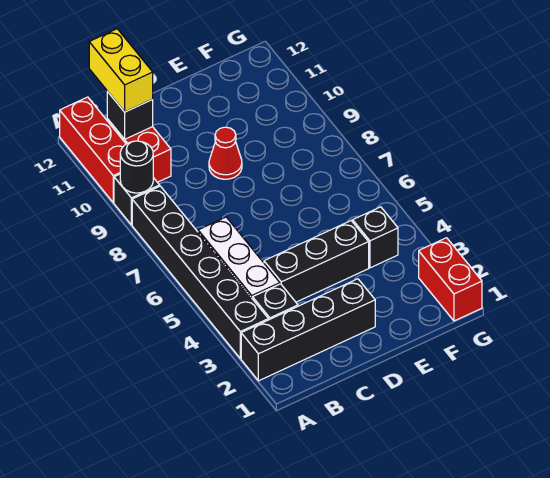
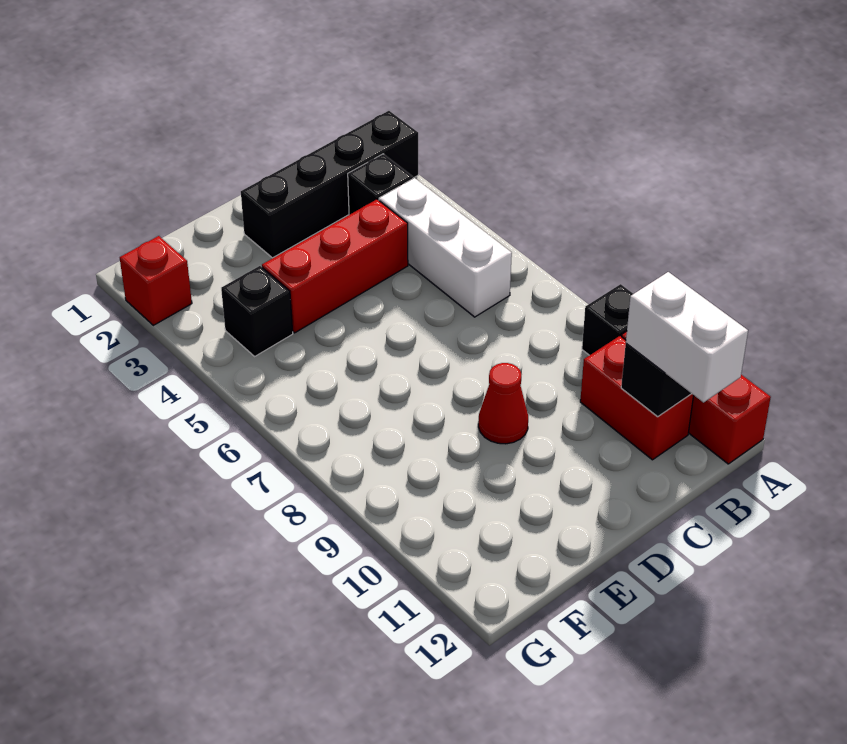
black brick A3:A8 level 1 -> none
black round brick A9 level 2 -> none
yellow brick B11:B12 level 3 -> white brick B11:B12 level 3
black brick C4:E4 level 1 -> red brick C4:E4 level 1
red brick G1:G2 level 1 -> red brick G2 level 1

